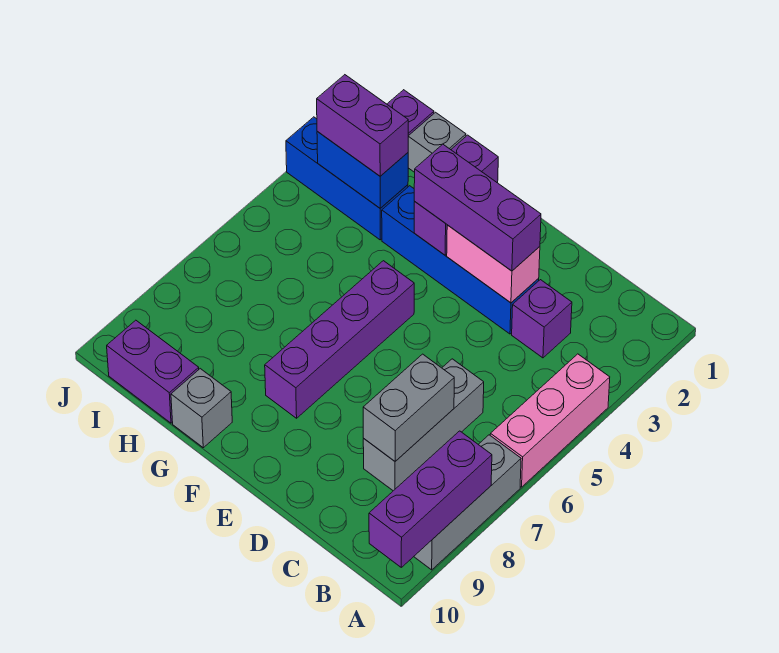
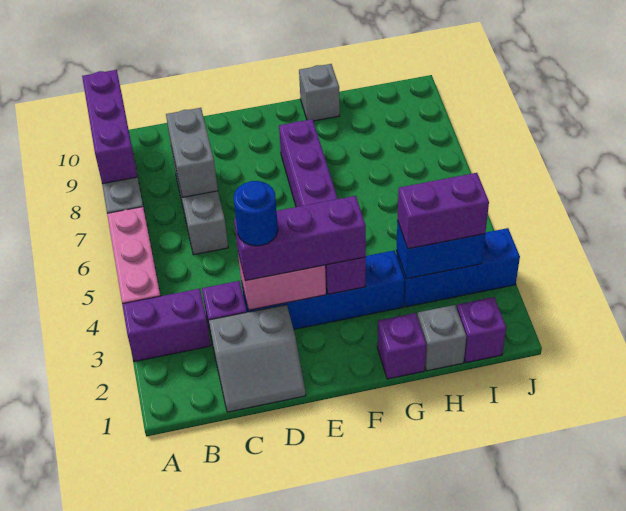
none -> grey slope C1:D2 level 1 top 2
none -> blue round brick D3 level 4
purple brick H10:I10 level 1 -> purple brick A3:B3 level 1

